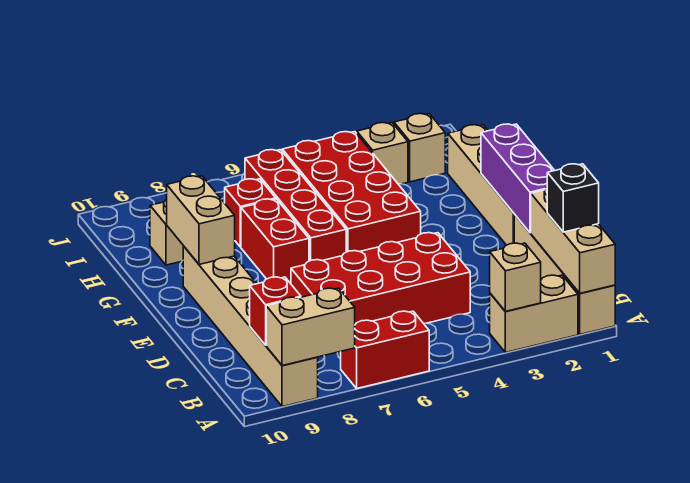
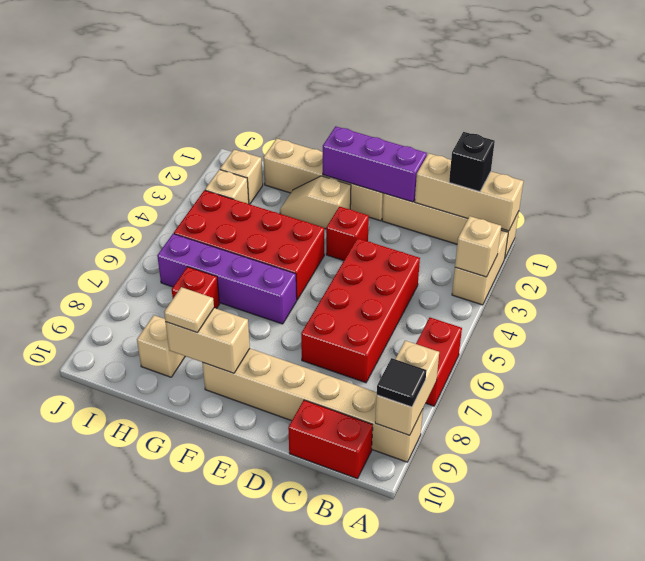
none -> black tile A9 level 3
red brick B9 level 2 -> red brick E3 level 1
none -> tan slope F2:G2 level 1 top F
red brick F6:I6 level 1 -> purple brick F6:I6 level 1
red brick F7:G7 level 1 -> red brick B10:C10 level 1
none -> tan tile G9 level 3

